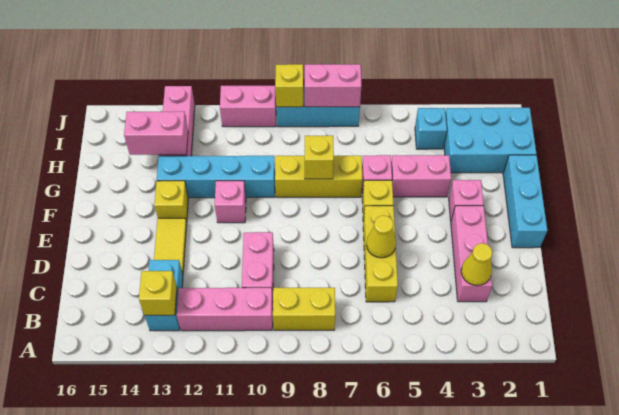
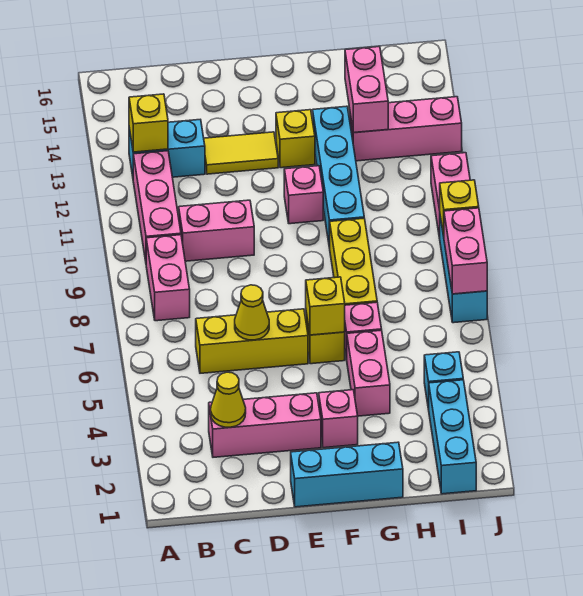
yellow brick B8:B9 level 1 -> pink brick B8:B9 level 1
yellow brick G8 level 2 -> yellow brick F6 level 2
cyan brick H1:I3 level 1 -> cyan brick I1:I3 level 1

